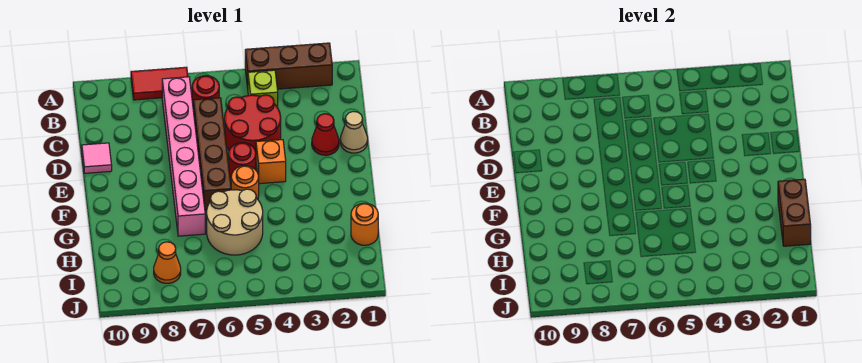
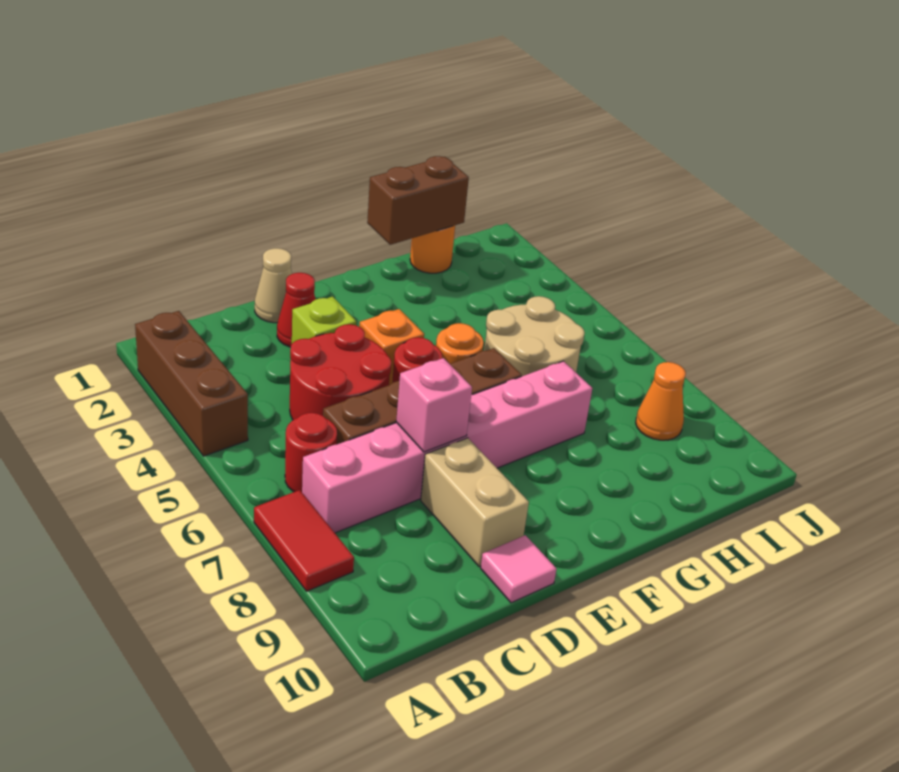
lime brick B4 level 1 -> lime brick D3 level 1
none -> pink brick D7 level 2
none -> tan brick D8:D9 level 1

